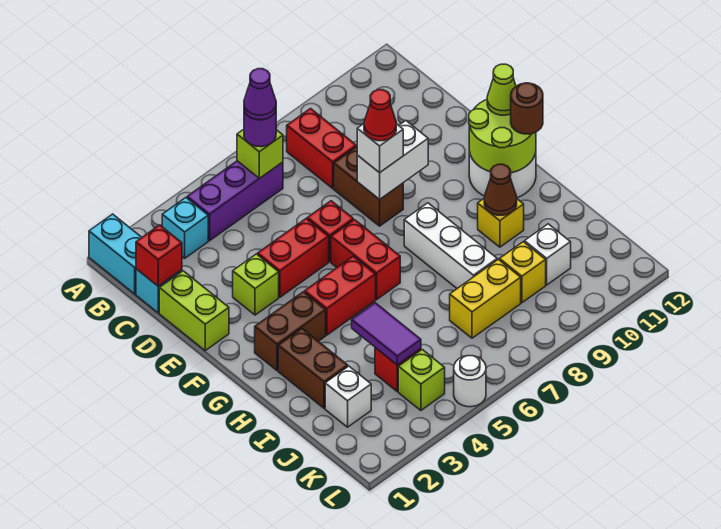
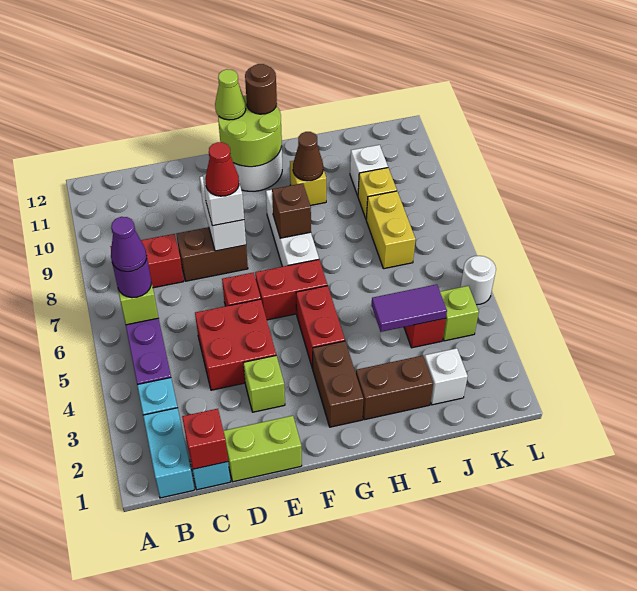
cyan brick A1:B1 level 1 -> cyan brick B1:B2 level 1
red brick E4:E5 level 1 -> red brick D4:E5 level 1
white brick G8:I8 level 1 -> white brick G7:G9 level 1
none -> brown brick G8 level 2

